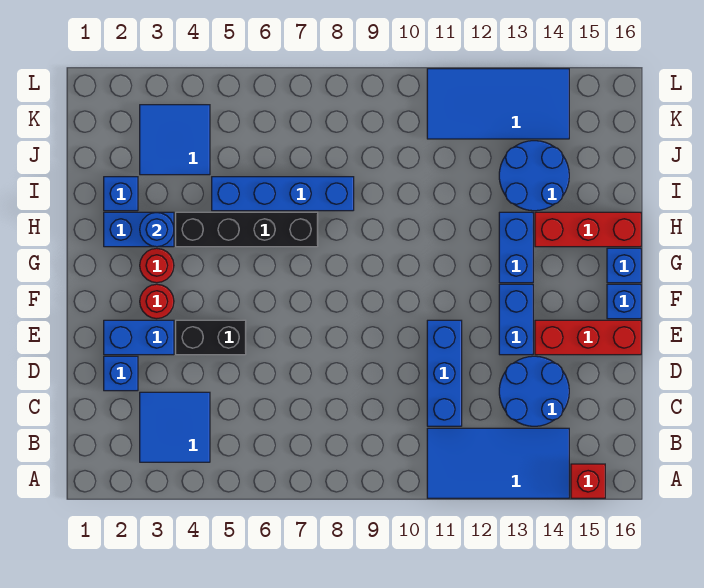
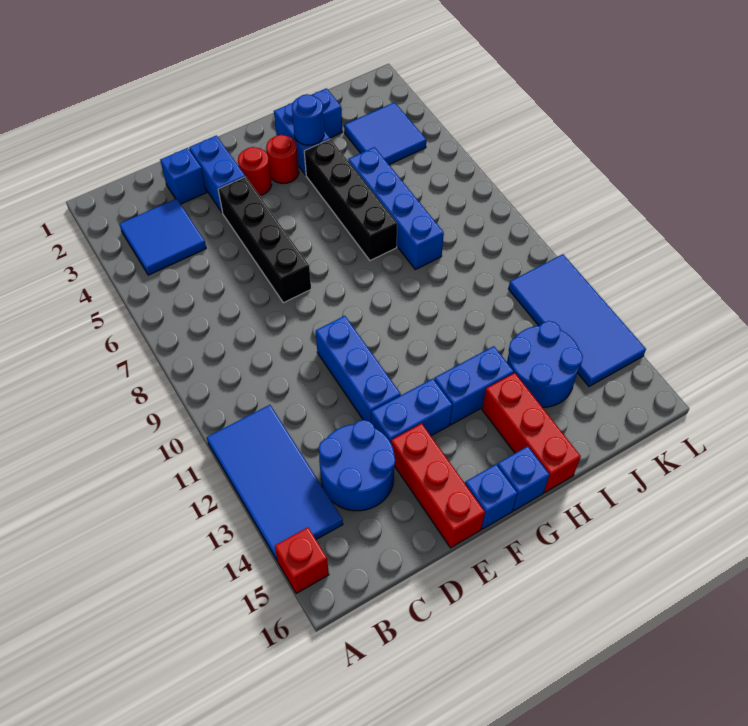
blue brick C11:E11 level 1 -> blue brick E10:E12 level 1
black brick E4:E5 level 1 -> black brick E4:E7 level 1

